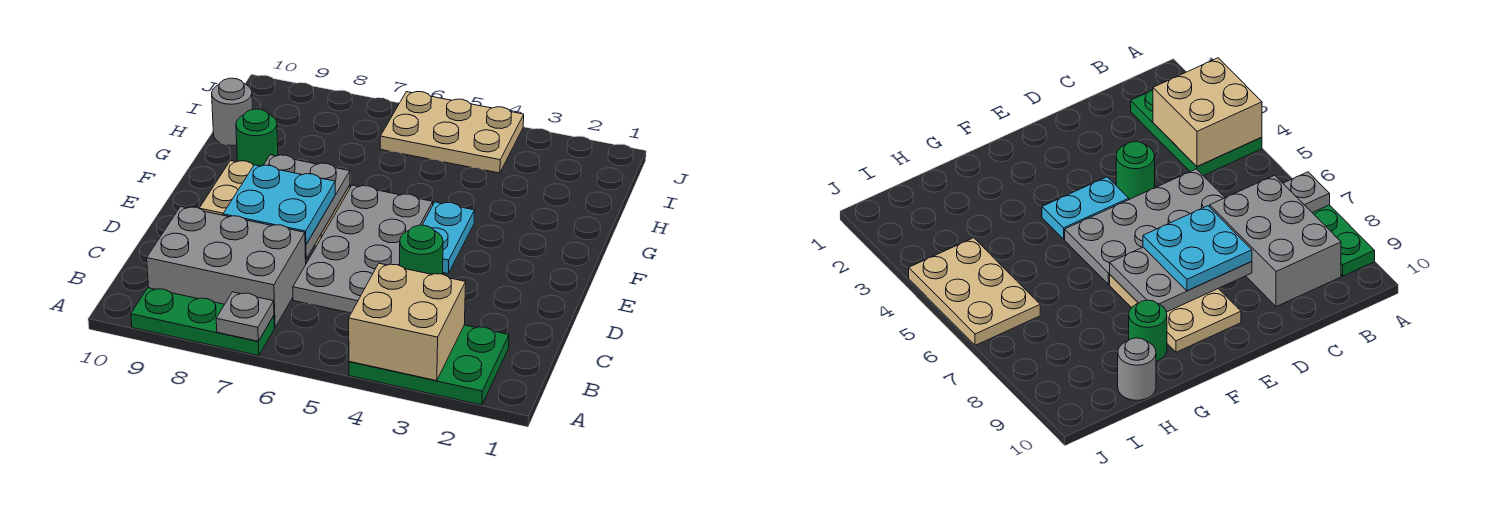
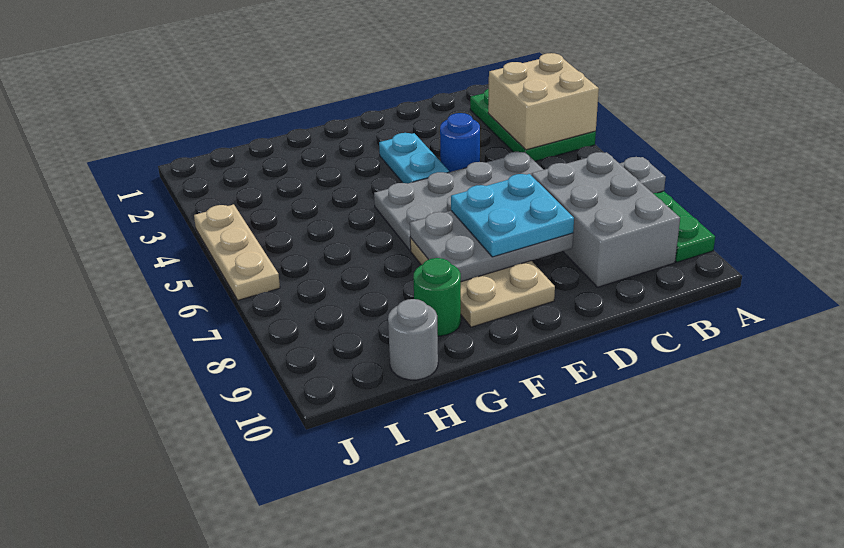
green round brick D4 level 1 -> blue round brick D4 level 1
cyan plate E4:F4 level 1 -> cyan plate E3:E4 level 1
tan plate I4:J6 level 1 -> tan plate J4:J6 level 1

